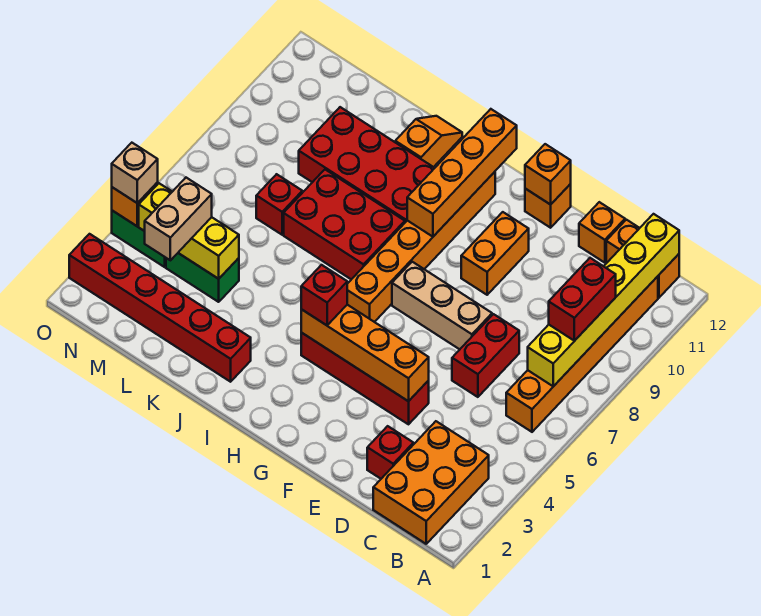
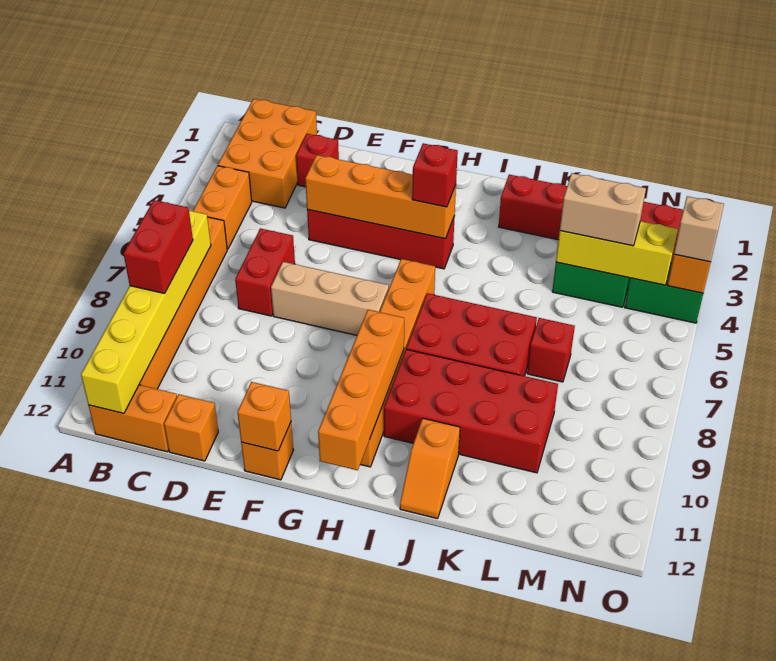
orange brick F9:F10 level 1 -> orange brick B4:B5 level 1
tan brick M3:M4 level 3 -> tan brick L4:M4 level 3

